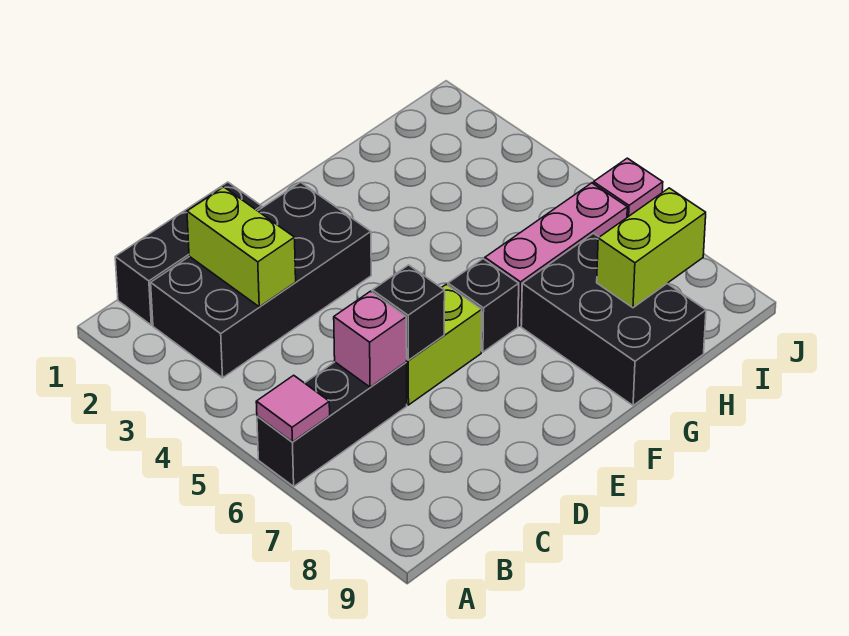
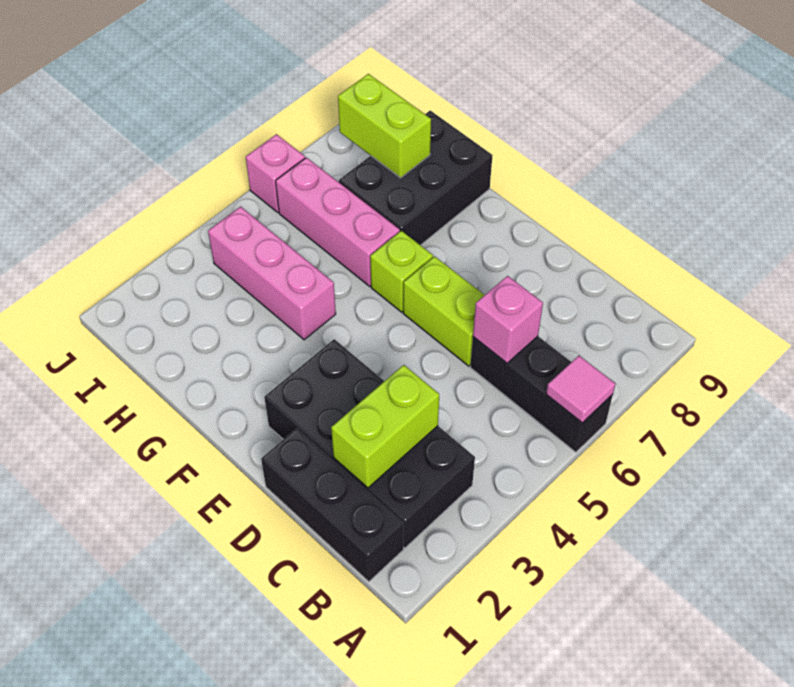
black brick D6 level 2 -> none
black brick F6 level 1 -> lime brick F6 level 1
none -> pink brick G4:I4 level 1

